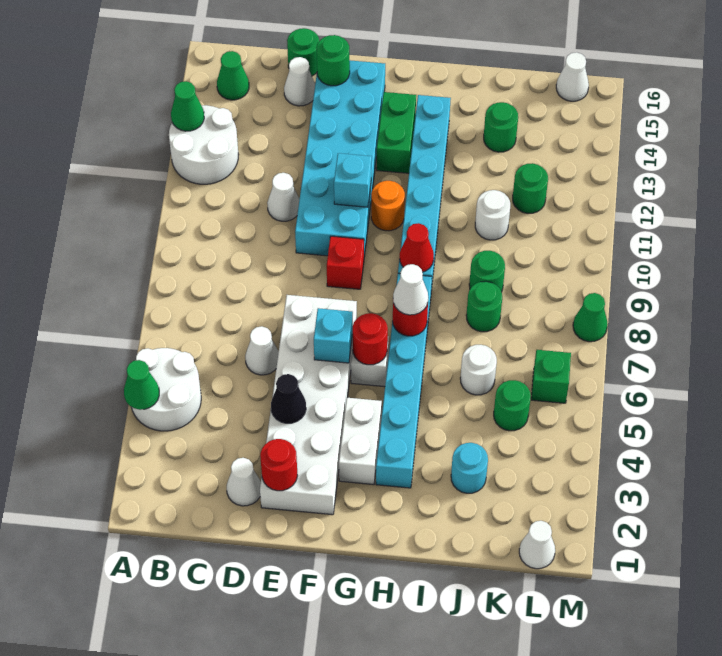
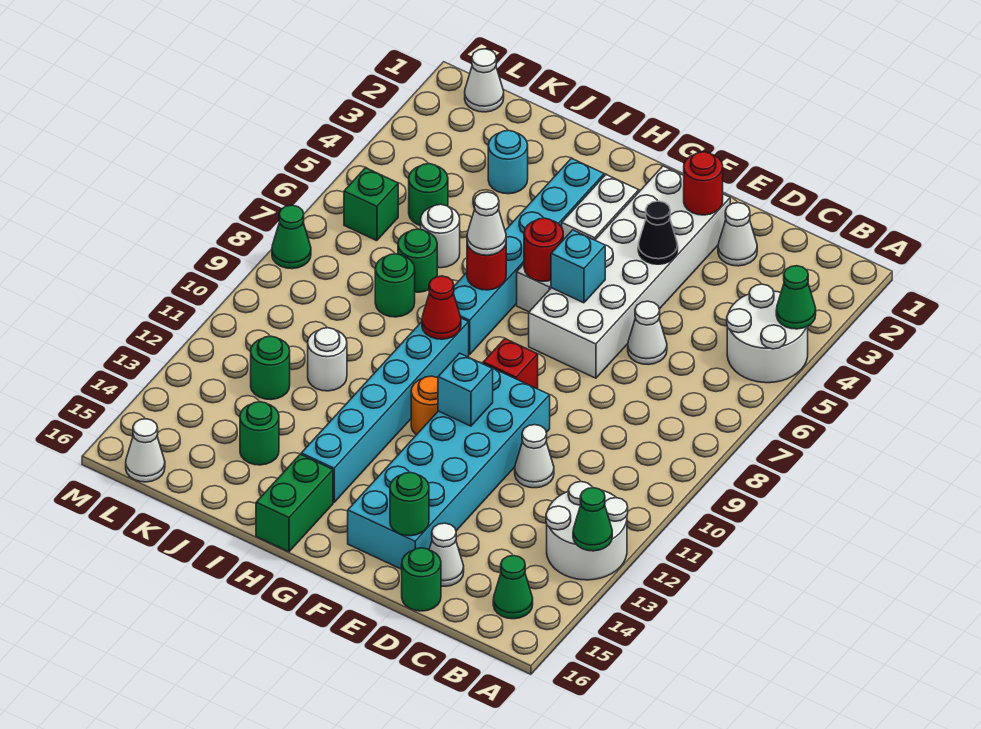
green brick G13:G14 level 1 -> green brick H15:H16 level 1
green round brick J9 level 1 -> green round brick J7 level 1

